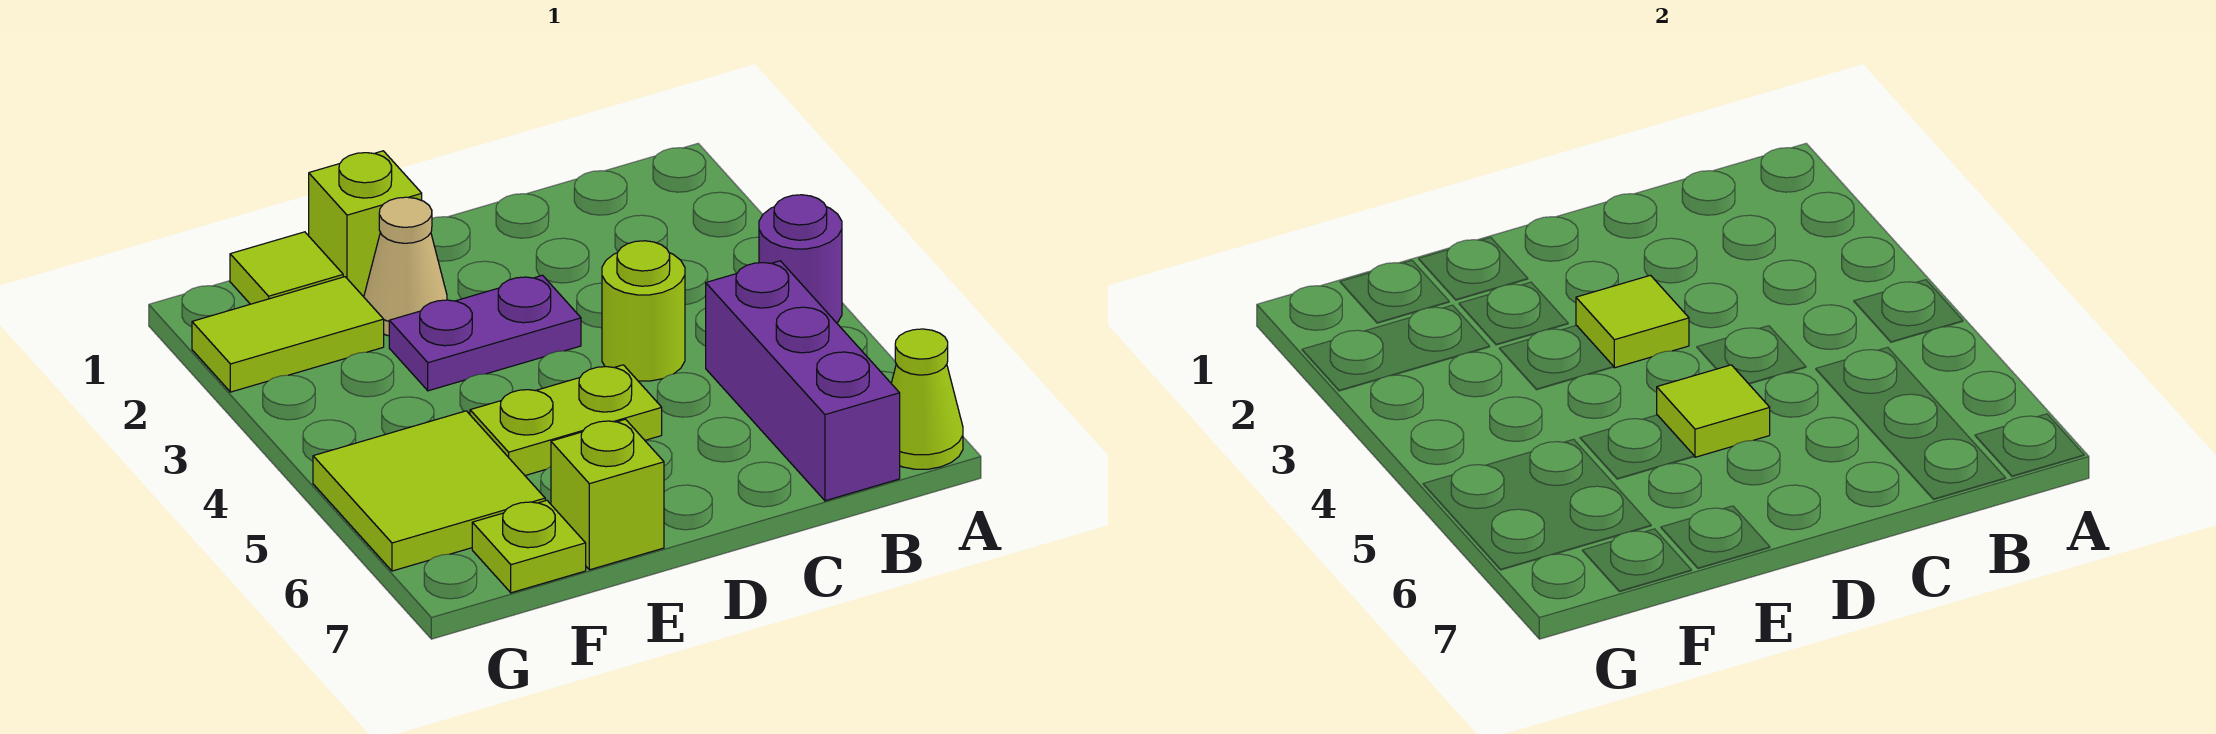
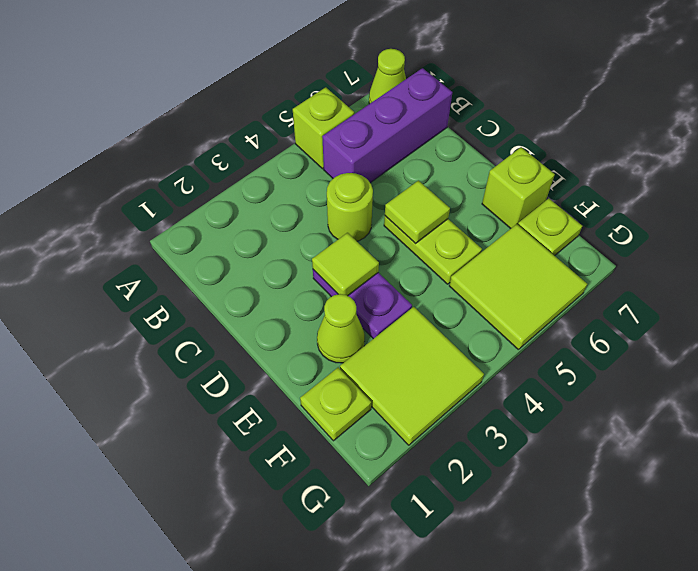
purple round brick A4 level 1 -> none
lime brick E1 level 1 -> lime brick A5 level 1
tan cone E2 level 1 -> lime cone E2 level 1
lime tile F1 level 1 -> lime plate F1 level 1
lime tile F2:G2 level 1 -> lime tile F2:G3 level 1

